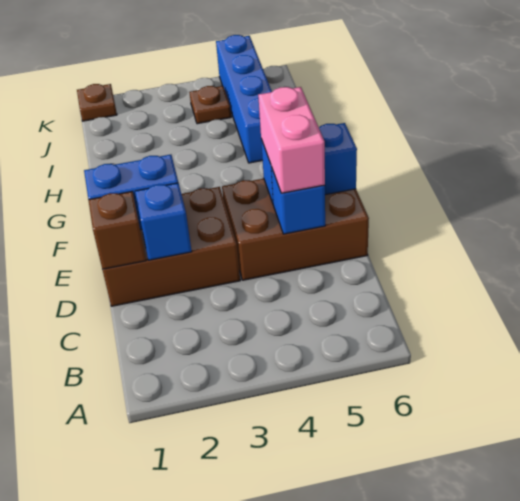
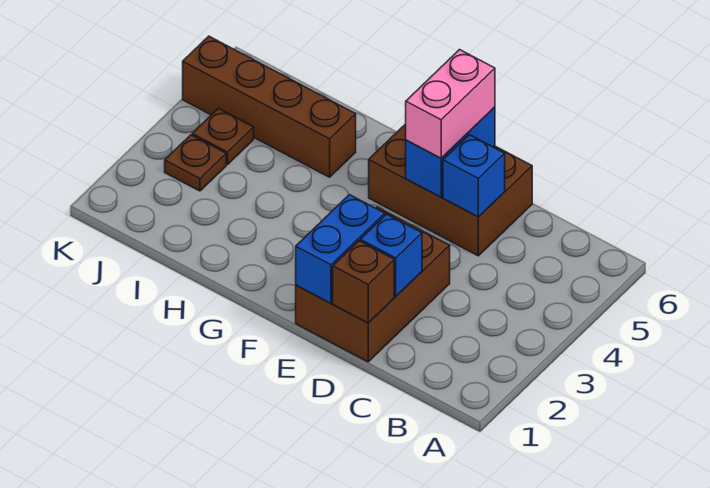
brown brick D4:E6 level 1 -> brown brick D5:F6 level 1
pink brick D5:E5 level 3 -> pink brick E5:E6 level 3
blue brick H5:K5 level 1 -> brown brick H5:K5 level 1
brown plate K1 level 1 -> brown plate J3 level 1

